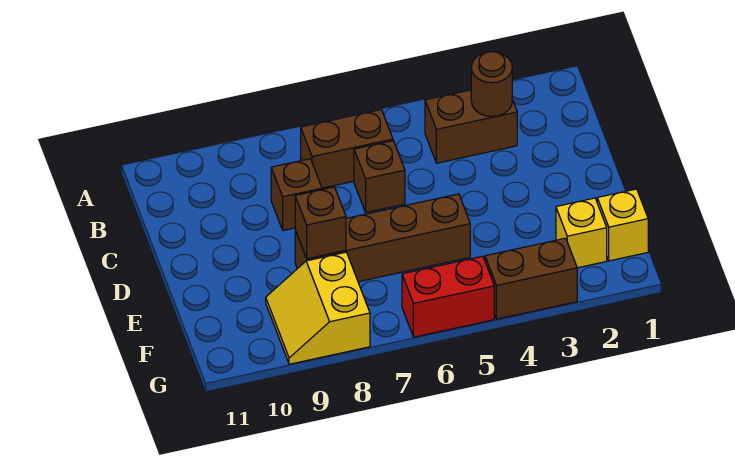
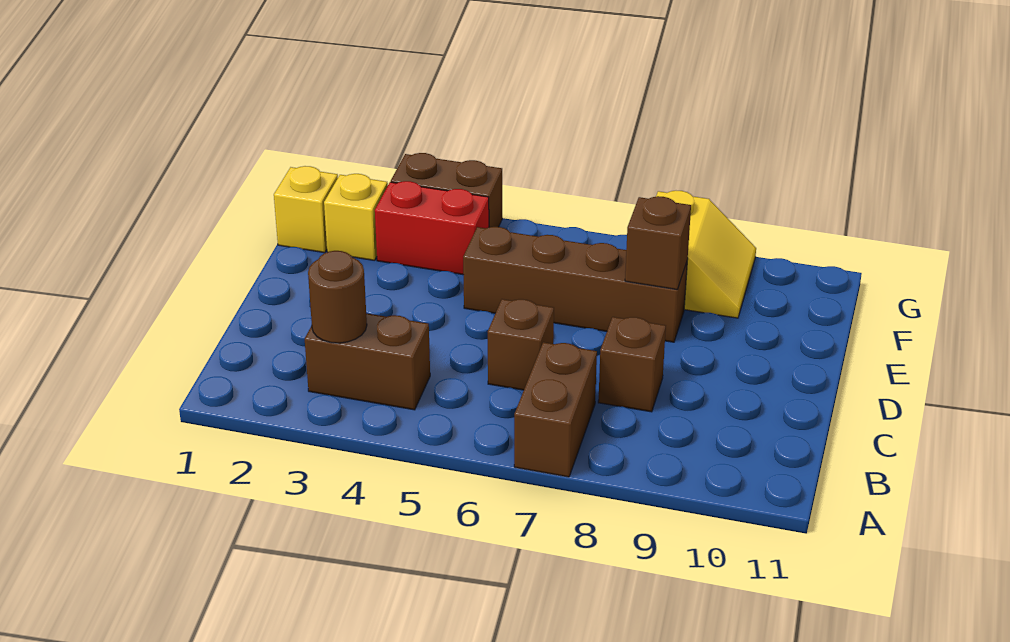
brown brick B6:B7 level 1 -> brown brick A7:B7 level 1
red brick G5:G6 level 1 -> red brick F3:F4 level 1

